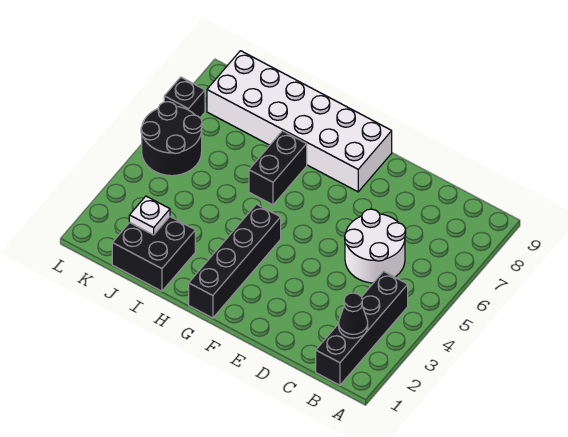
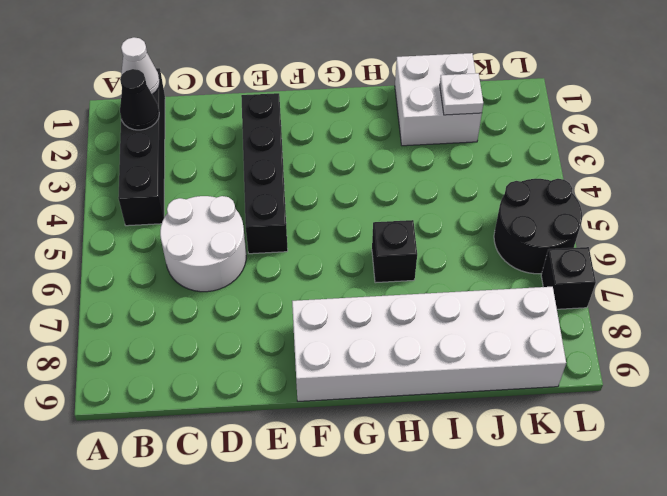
none -> white cone B1 level 2
black brick G1:G4 level 1 -> black brick E2:E5 level 1
black brick H6:H7 level 1 -> black brick H6 level 1
black brick I1:J2 level 1 -> white brick I1:J2 level 1

